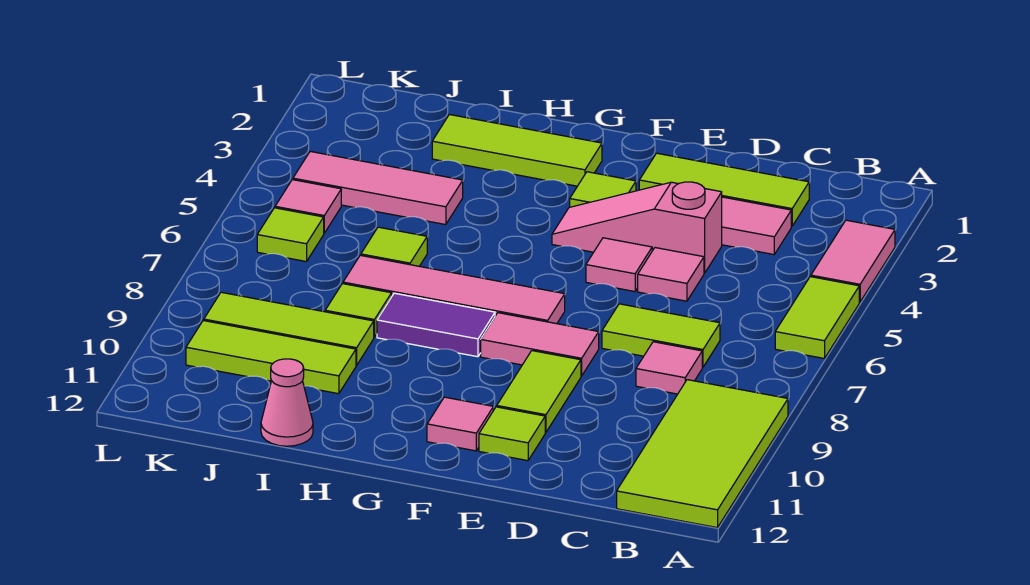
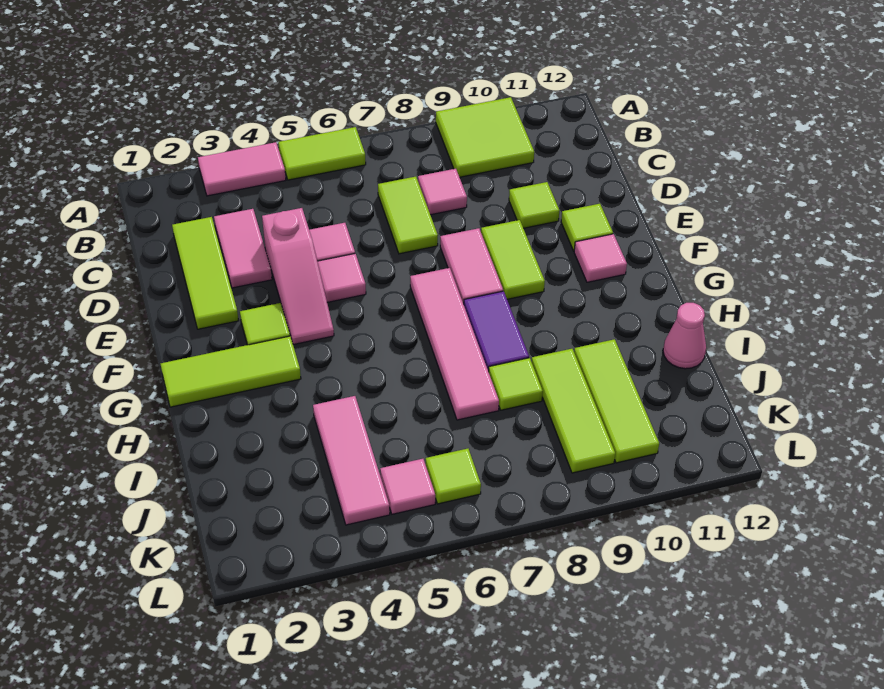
lime tile A9:B12 level 1 -> lime tile A9:B10 level 1
lime tile E9:E10 level 1 -> lime tile E9:F9 level 1
lime tile G2:I2 level 1 -> lime tile G1:G3 level 1
lime tile I6 level 1 -> lime tile D10 level 1

